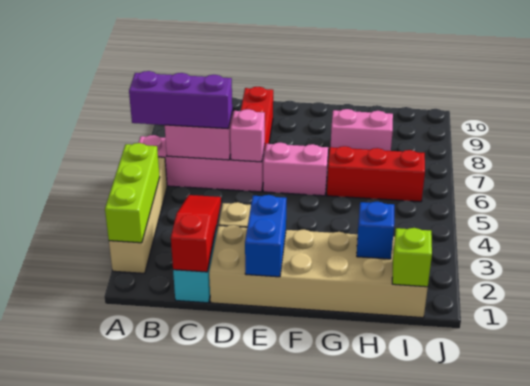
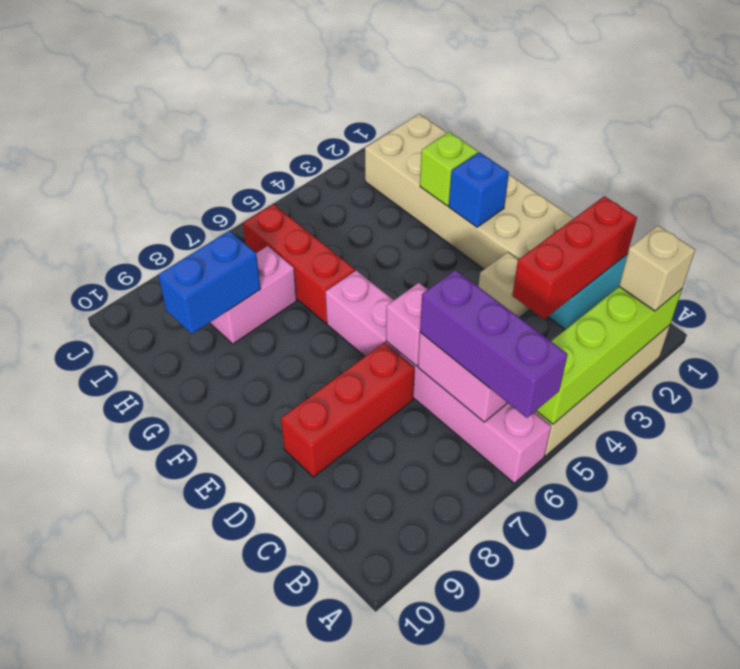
lime brick A2:A4 level 2 -> lime brick A2:A5 level 2
none -> tan brick A2 level 3
red slope C1:C3 level 2 top 1 -> red brick C1:C3 level 2
blue brick E1:E2 level 2 -> blue brick H8:H9 level 2
pink brick G8:H8 level 1 -> pink brick H7:H8 level 1
blue brick H2 level 2 -> blue brick F2 level 2
lime brick I1 level 2 -> lime brick G2 level 2

